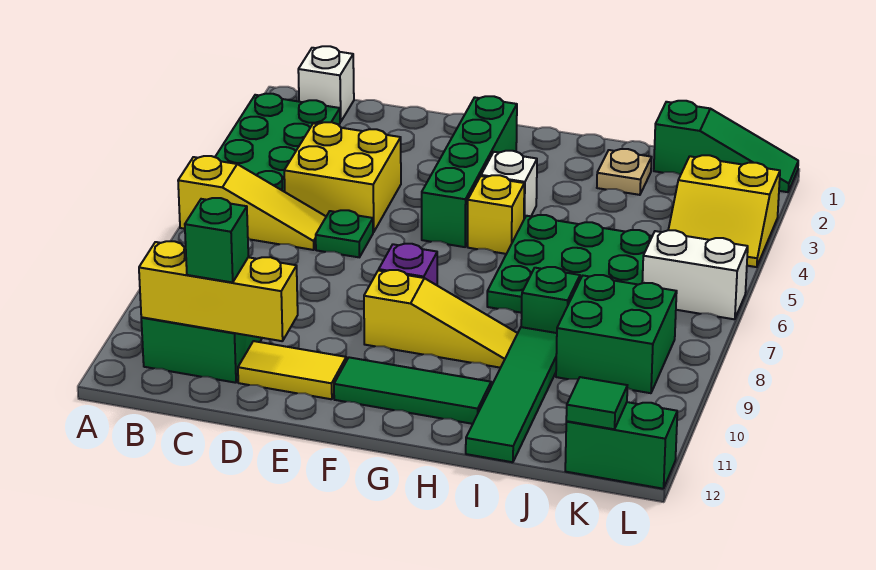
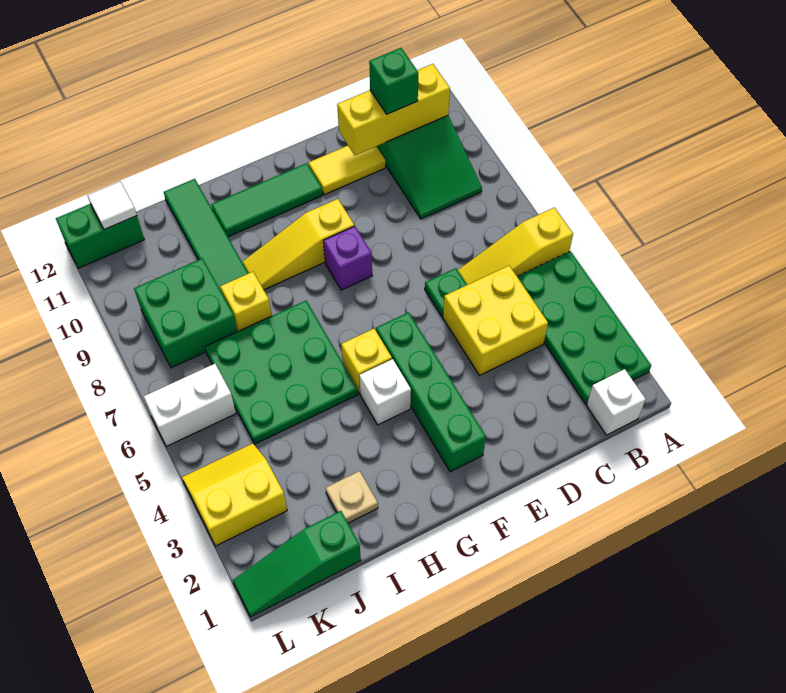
green brick I8 level 1 -> yellow brick I8 level 1
green tile K12 level 2 -> white tile K12 level 2

